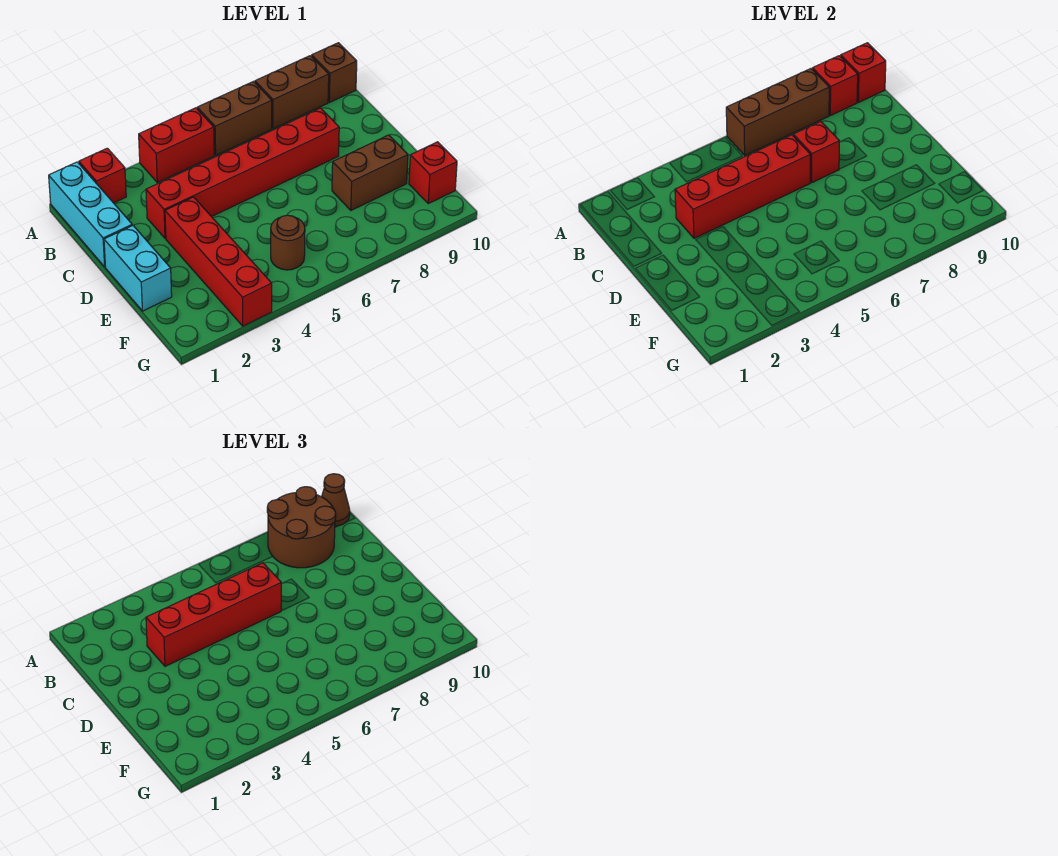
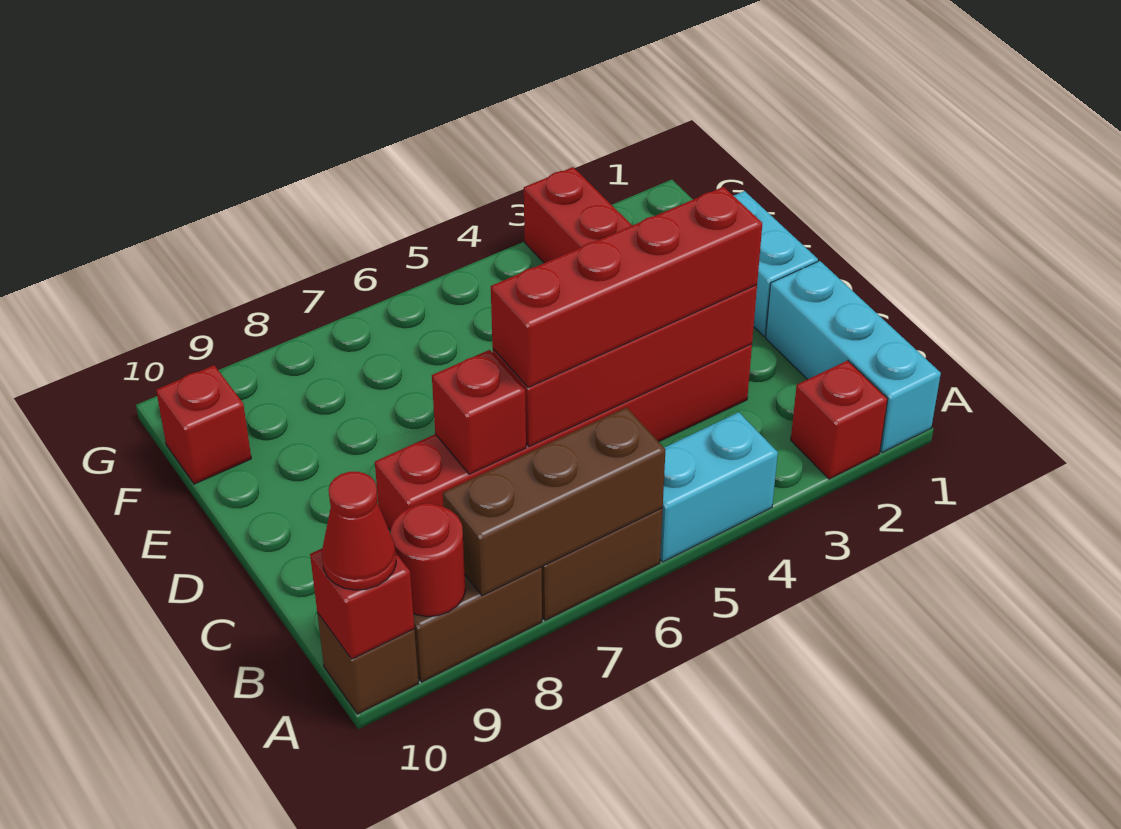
red brick A4:A5 level 1 -> cyan brick A4:A5 level 1
brown round brick A8:B9 level 3 -> none
red brick A9 level 2 -> red round brick A9 level 2
brown cone A10 level 3 -> red cone A10 level 3
brown brick E8:E9 level 1 -> none
brown round brick F5 level 1 -> none

